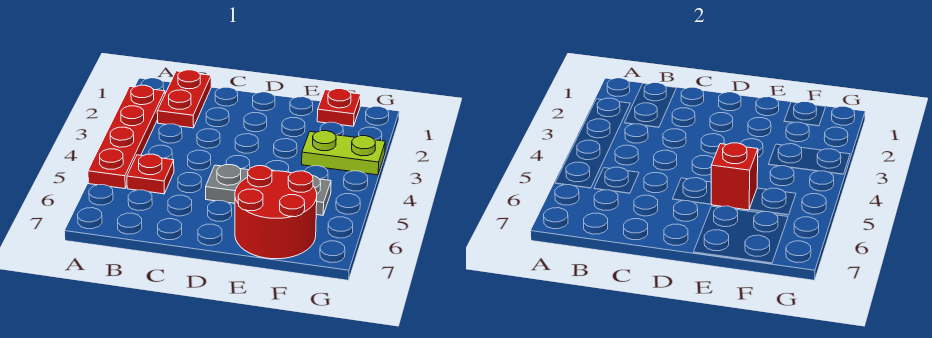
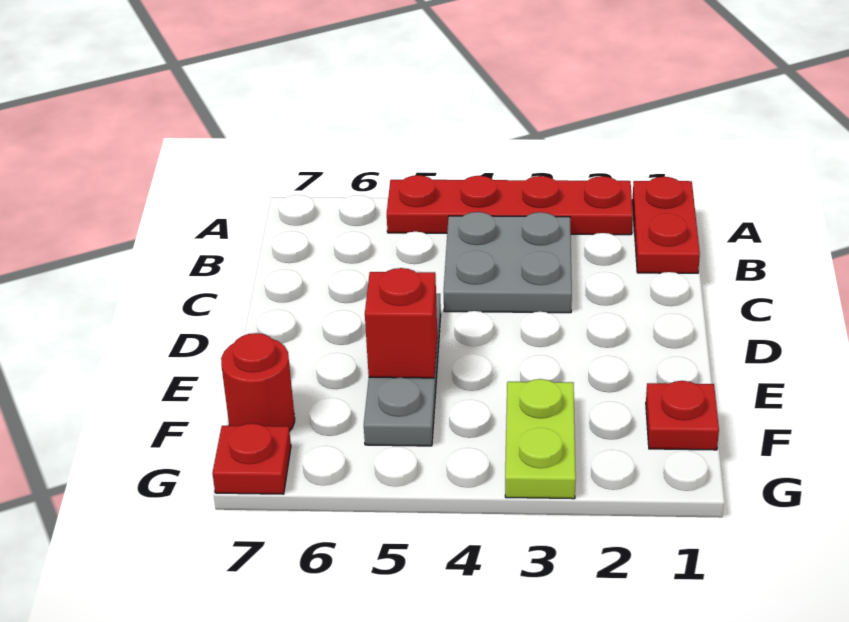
red plate B1:B2 level 1 -> red plate A1:B1 level 1
none -> grey plate B3:C4 level 1
red plate B5 level 1 -> red plate G7 level 1
red round brick E6:F7 level 1 -> red round brick F7 level 1

